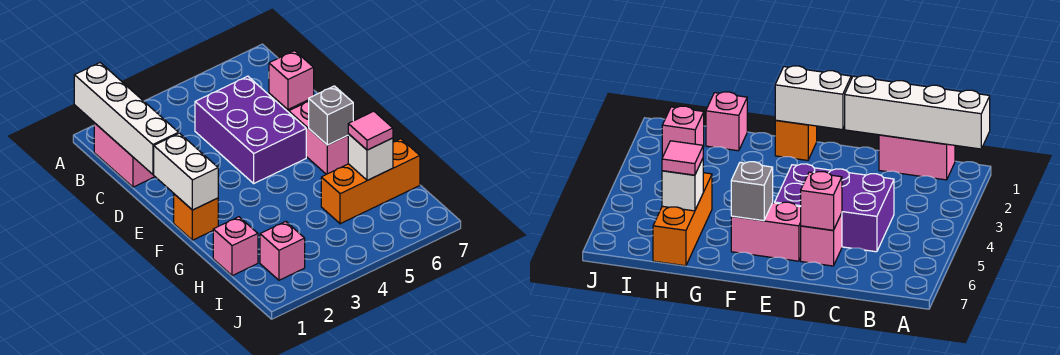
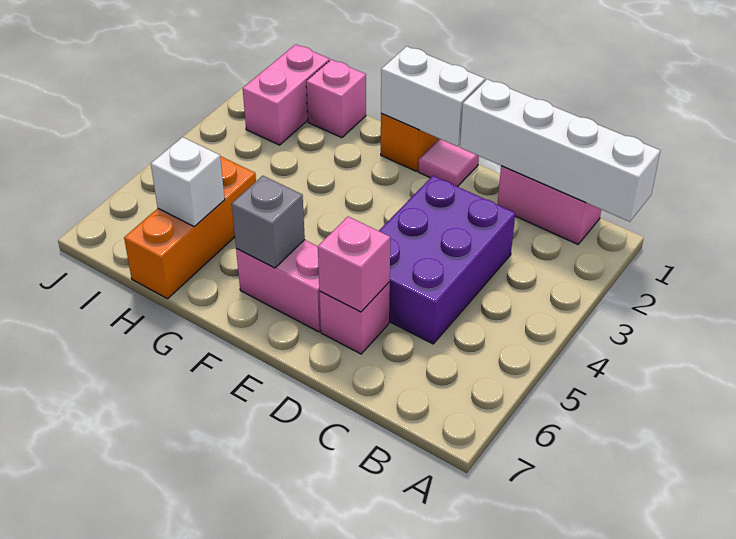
purple brick C4:E5 level 1 -> purple brick C3:D5 level 1
pink tile H6 level 3 -> pink tile E1 level 1
pink brick I2 level 1 -> pink brick I1:I2 level 1

